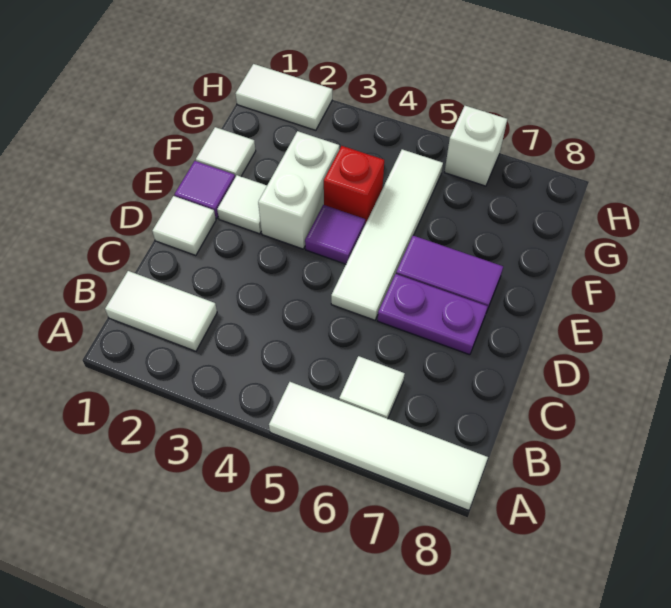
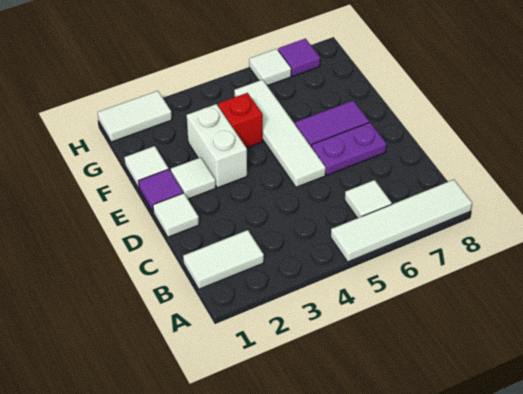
purple tile E4 level 1 -> purple tile H7 level 1
white brick H6 level 1 -> white tile H6 level 1

